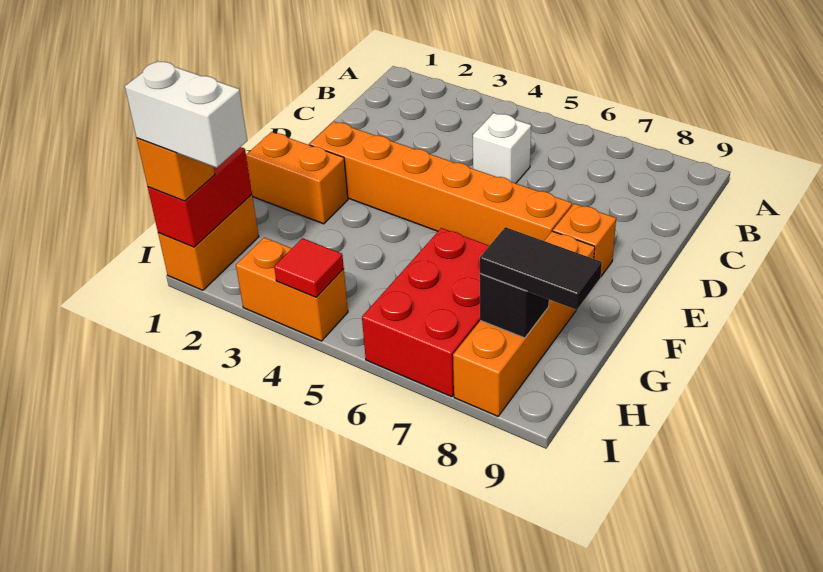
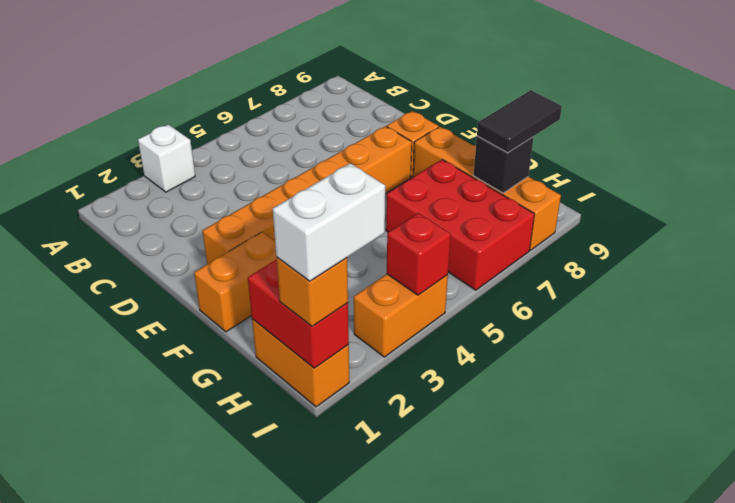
white brick C5 level 1 -> white brick A3 level 1
red tile I4 level 2 -> red brick I4 level 2

